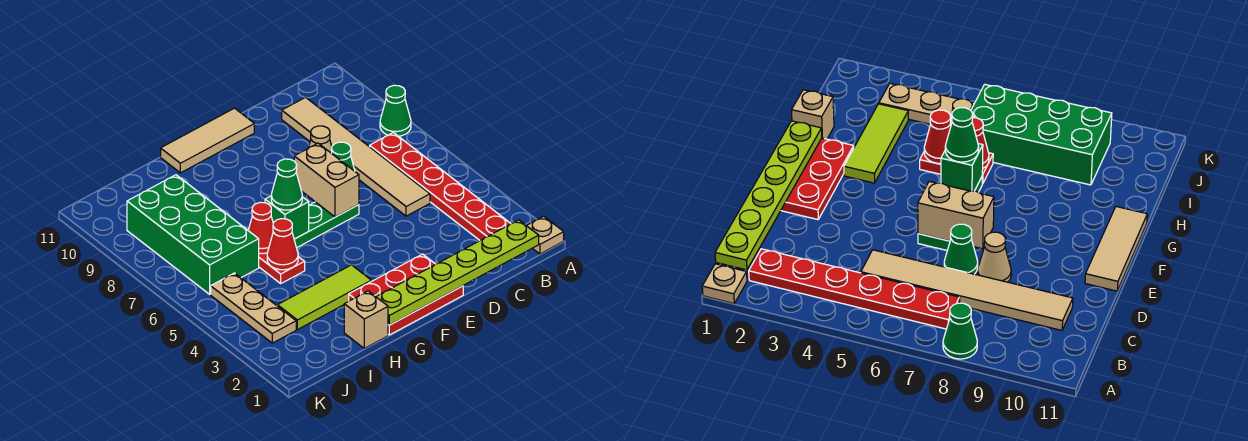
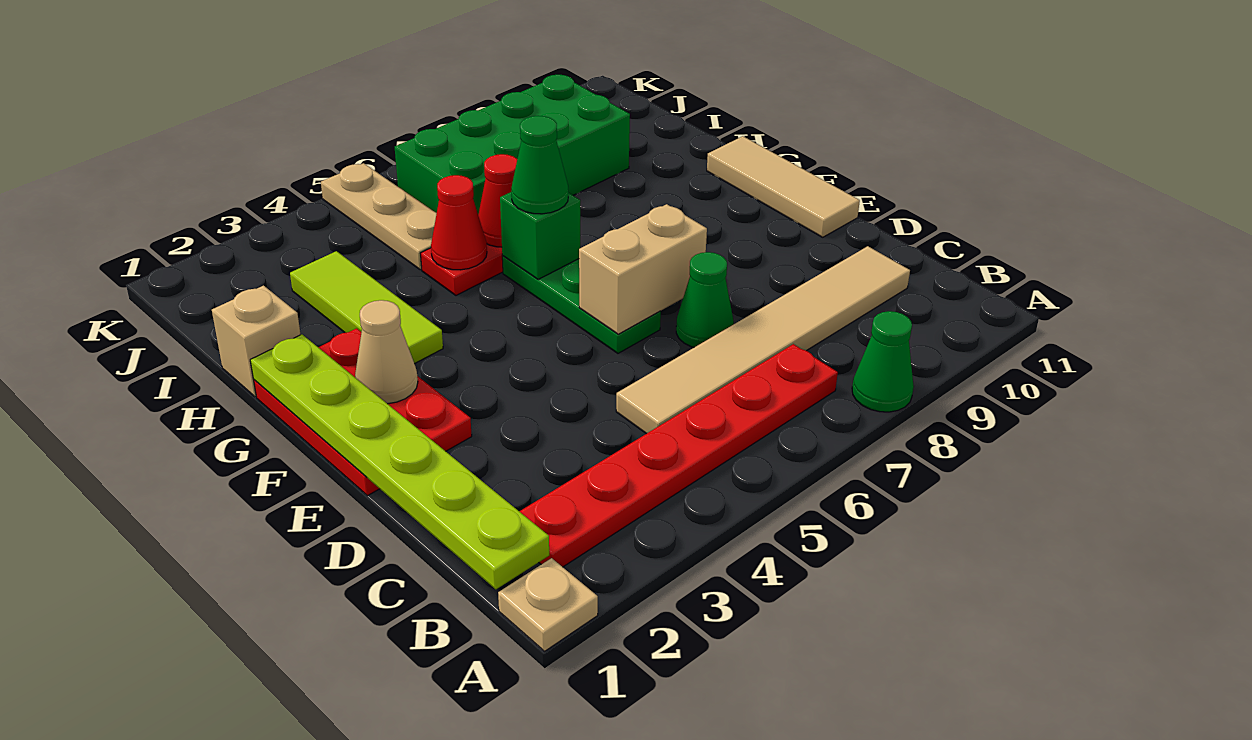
tan cone D8 level 1 -> tan cone F2 level 2
tan plate J3:J5 level 1 -> tan plate I5:K5 level 1

